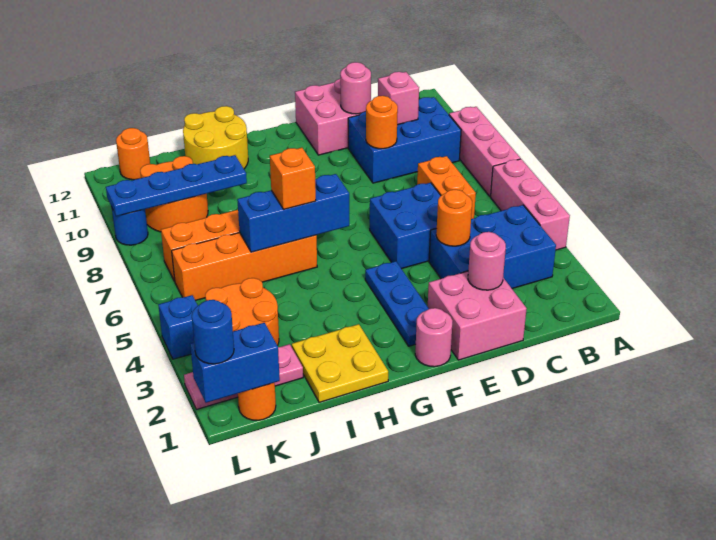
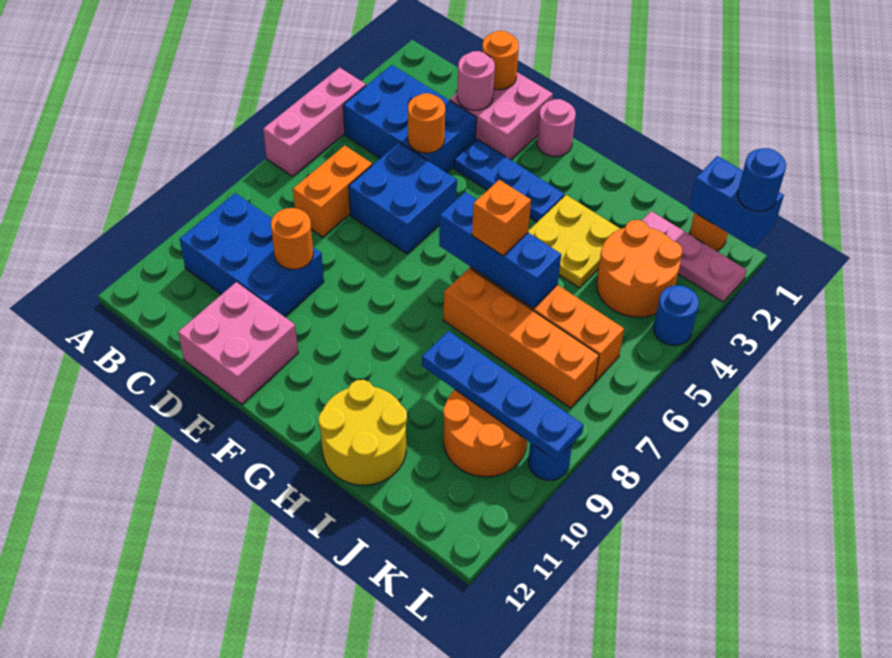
pink brick A7:A9 level 1 -> none
pink brick C10 level 2 -> none
pink round brick D11 level 2 -> none
blue plate F2:F4 level 1 -> blue plate E3:G3 level 1
yellow plate H1:I2 level 1 -> yellow plate H3:I4 level 1
orange round brick K12 level 1 -> orange round brick D1 level 2
blue brick L4 level 1 -> blue round brick L4 level 1

